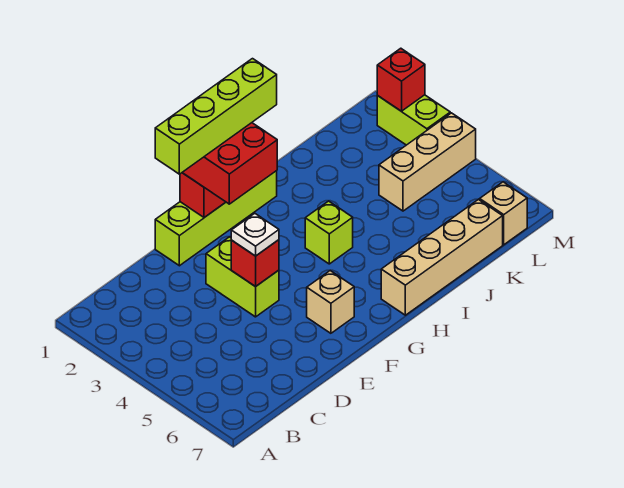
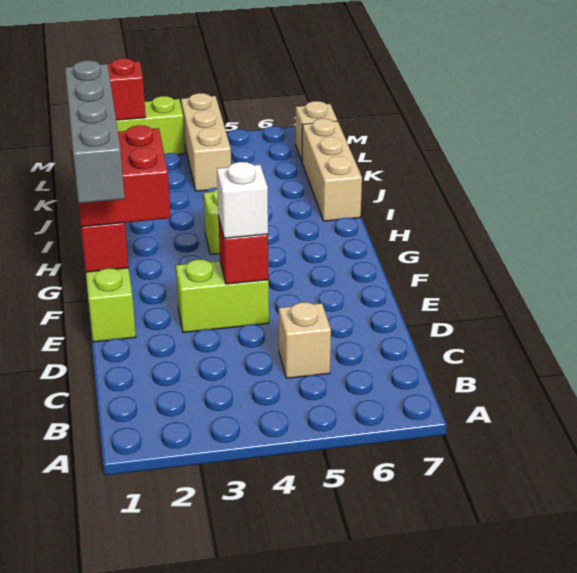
lime brick E1:H1 level 4 -> grey brick E1:H1 level 4
white plate E4 level 3 -> white brick E4 level 3
tan brick F6 level 1 -> tan brick C5 level 1
tan brick H7:K7 level 1 -> tan brick I7:K7 level 1

